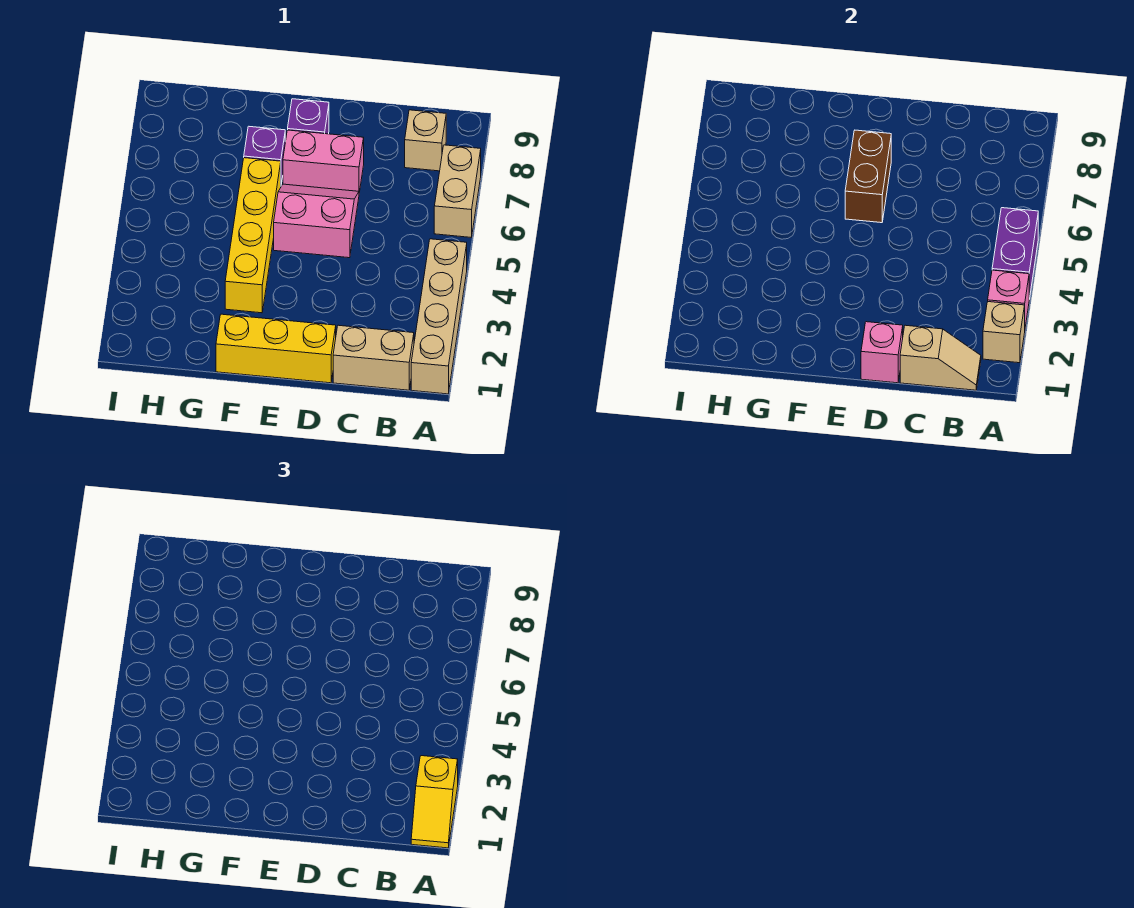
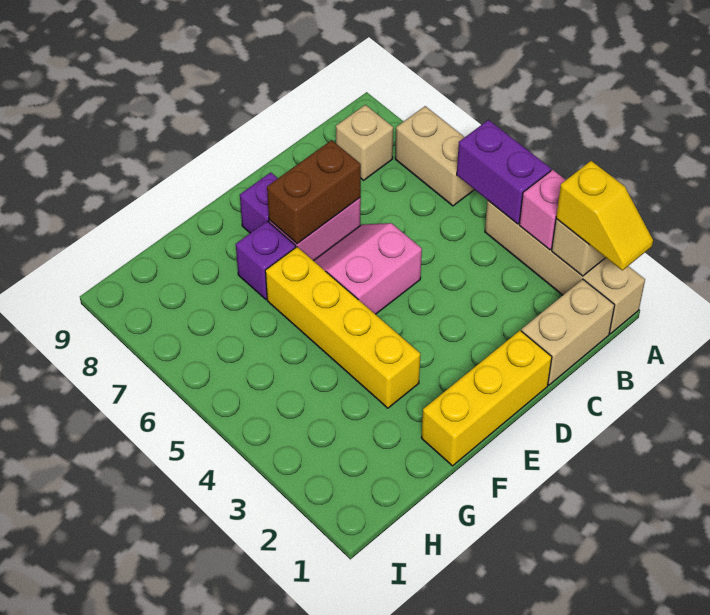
tan slope B1:C1 level 2 top C -> none
pink brick D1 level 2 -> none
brown brick E6:E7 level 2 -> brown brick D7:E7 level 2

